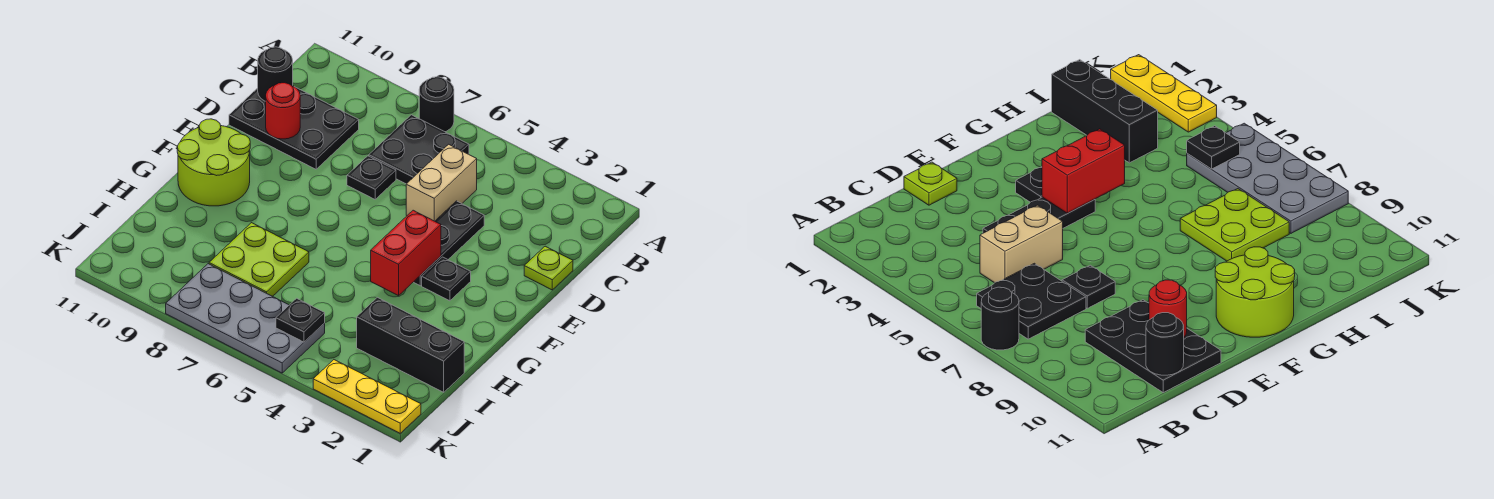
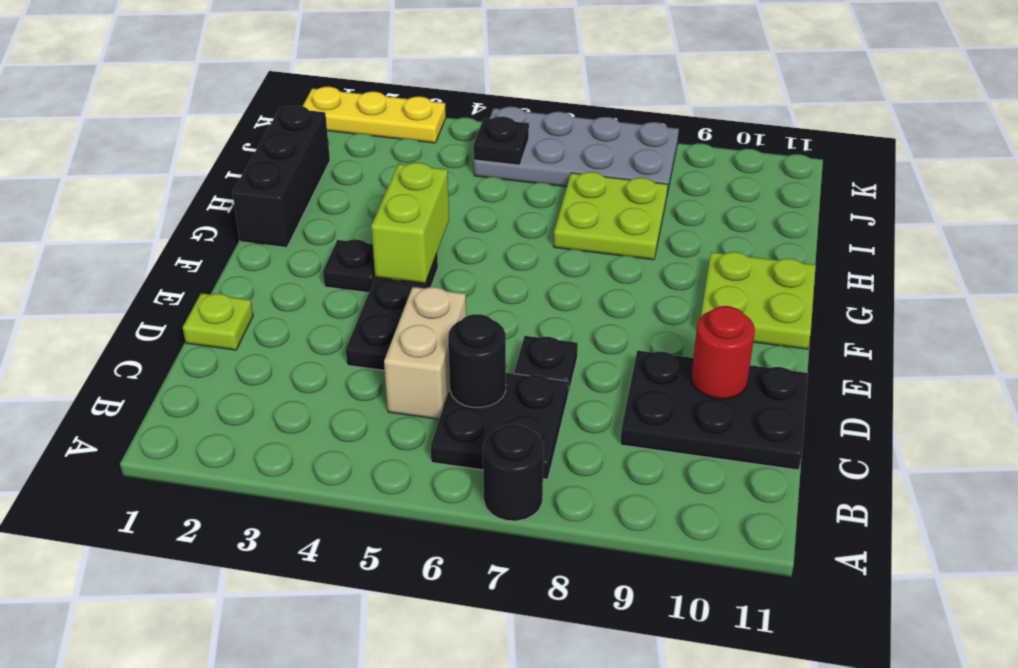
black round brick C11 level 2 -> black round brick C6 level 2
red brick F4:G4 level 2 -> lime brick F4:G4 level 2
lime round brick F10:G11 level 1 -> lime plate F10:G11 level 1
black brick I1:I3 level 1 -> black brick G1:I1 level 1

